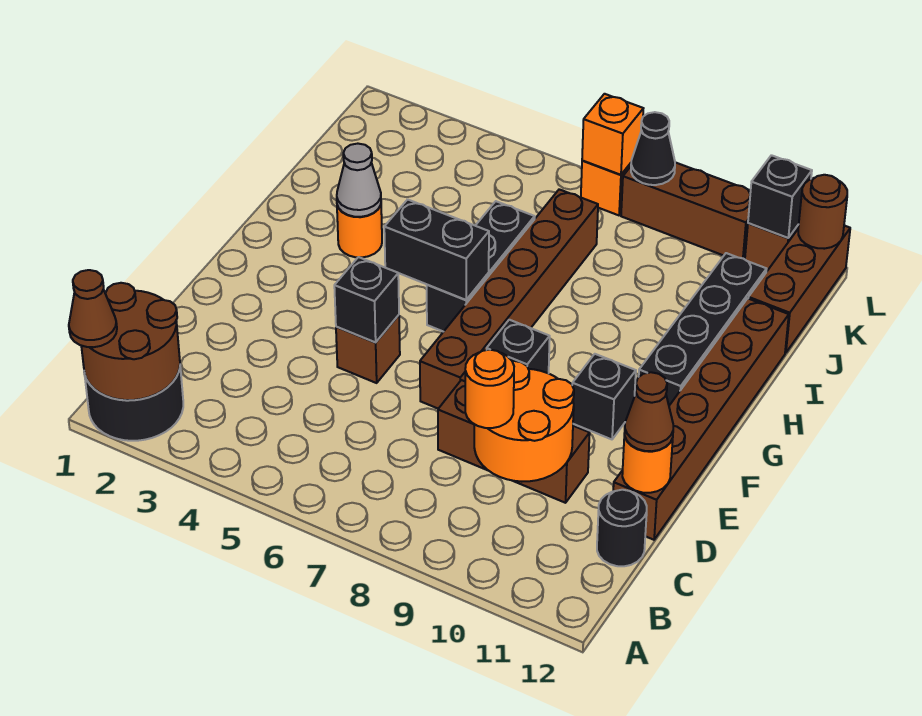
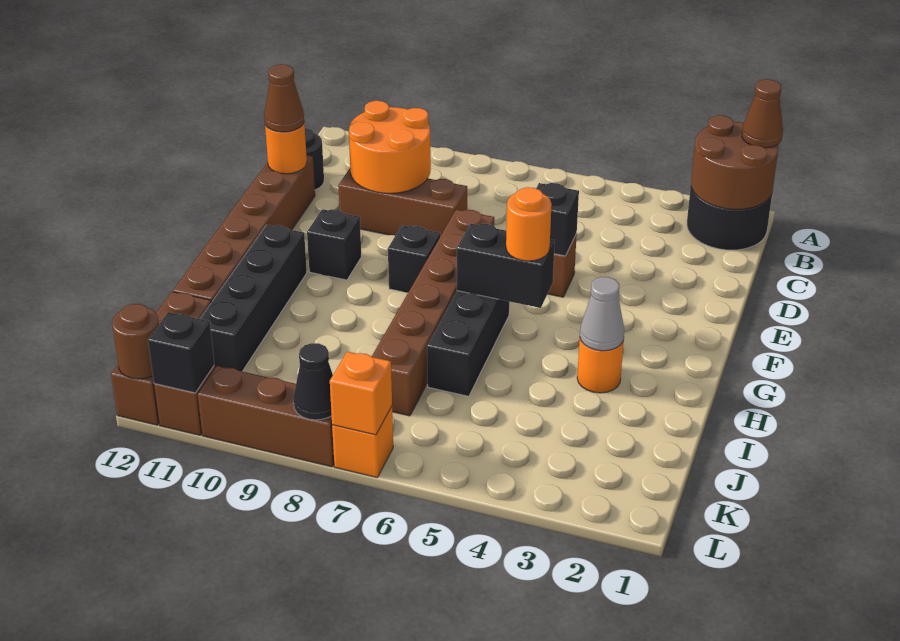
orange round brick C9 level 3 -> orange round brick G5 level 3

